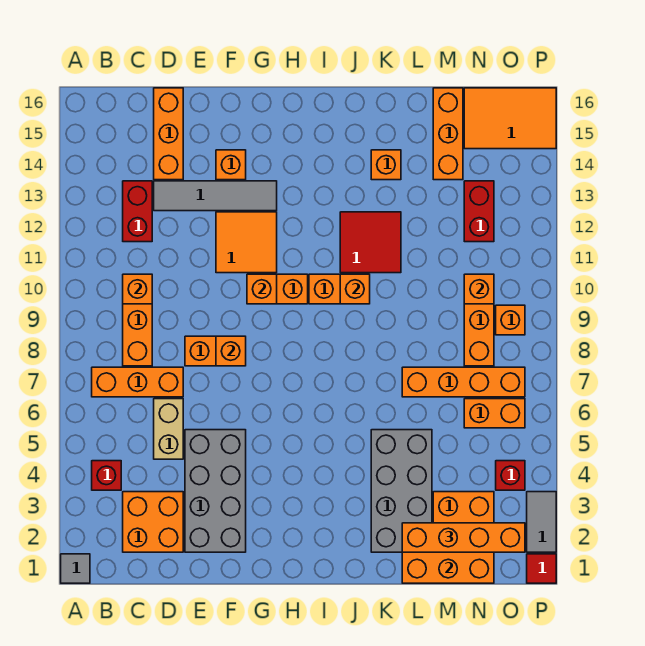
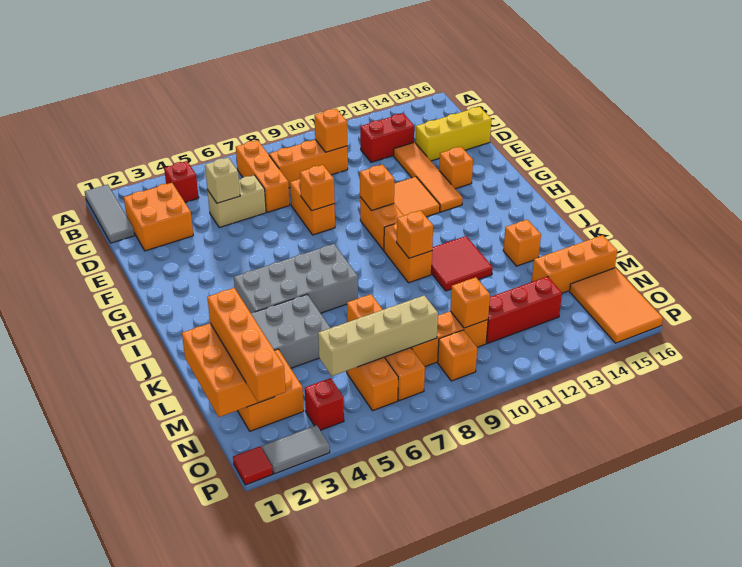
grey tile A1 level 1 -> grey tile A1:C1 level 1
none -> tan brick D5 level 2
grey tile D13:G13 level 1 -> orange tile D13:G13 level 1
orange brick D14:D16 level 1 -> yellow brick D14:D16 level 1
grey brick E2:F5 level 1 -> grey brick I4:J7 level 1
none -> tan brick N5:N8 level 2
red brick N12:N13 level 1 -> red brick N11:N13 level 1

